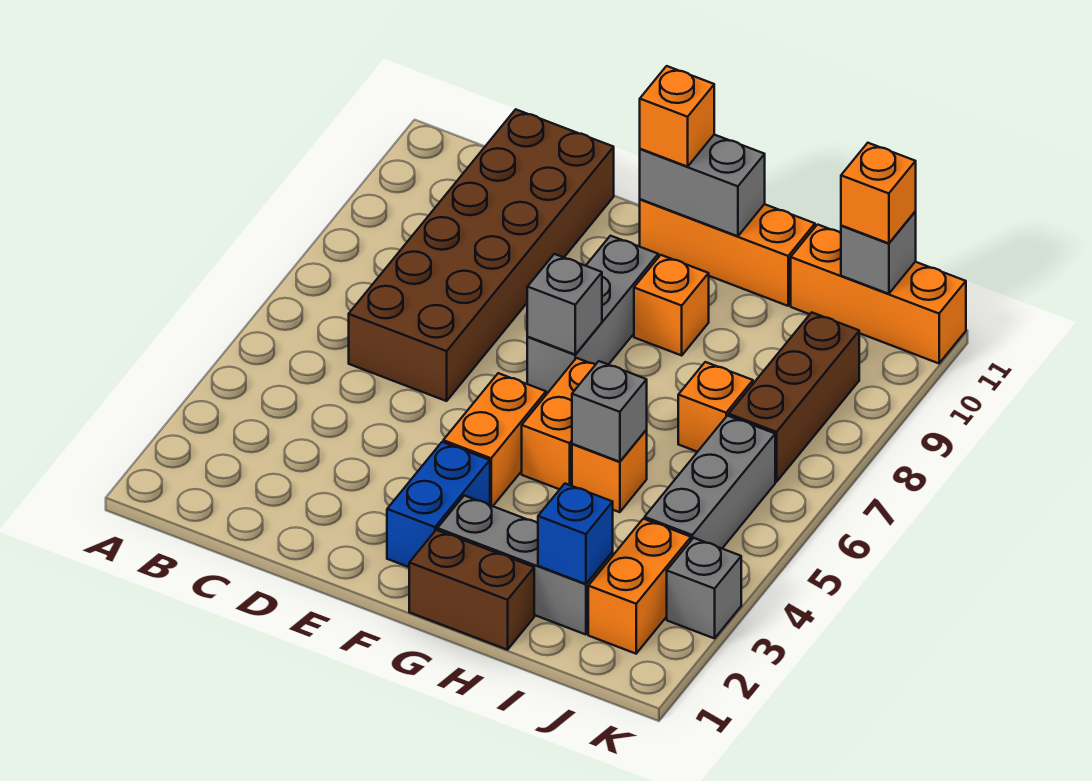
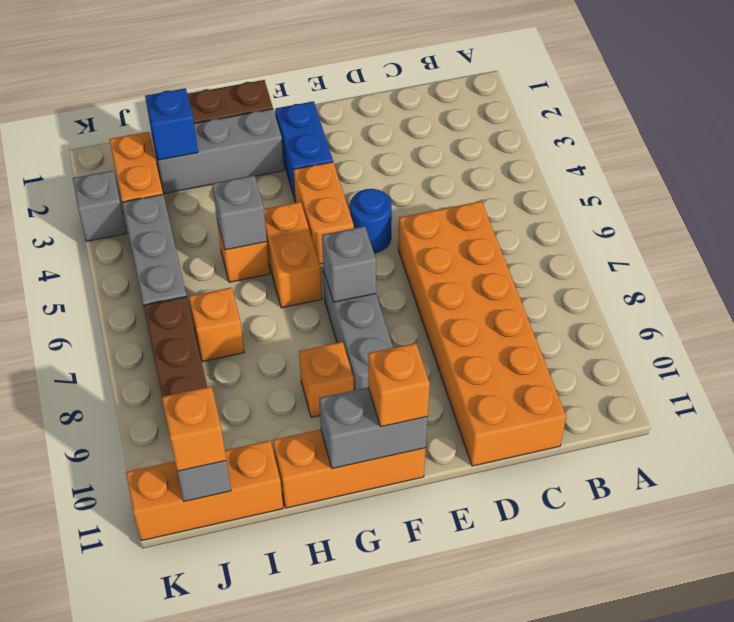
brown brick C6:D11 level 1 -> orange brick C6:D11 level 1
none -> blue round brick E5 level 1

